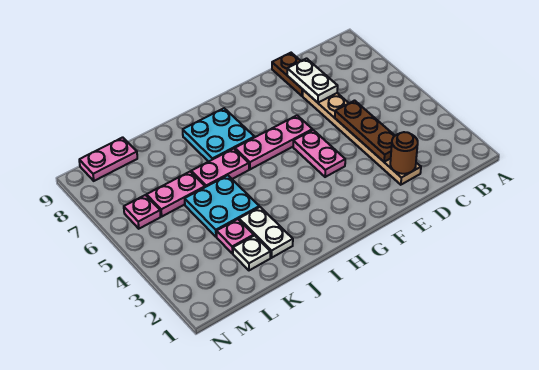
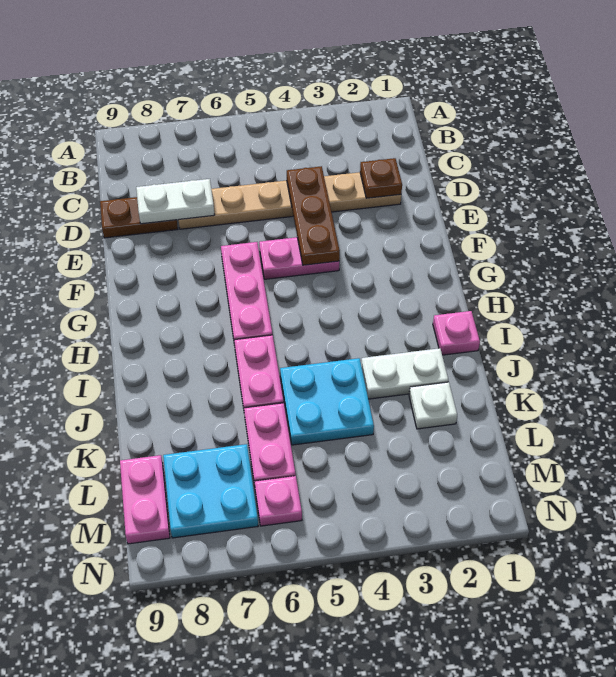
brown round brick D2 level 2 -> brown plate D2 level 2
brown plate D3:D5 level 2 -> brown plate D4:F4 level 2
cyan plate H7:I8 level 1 -> cyan plate L7:M8 level 1
pink plate K3 level 1 -> pink plate I1 level 1

